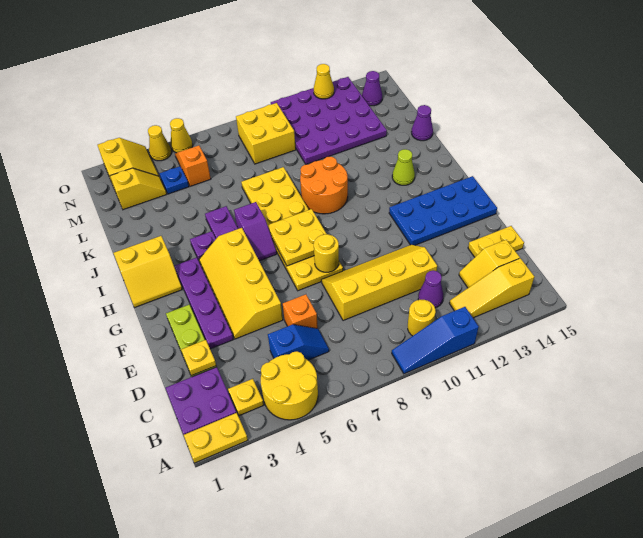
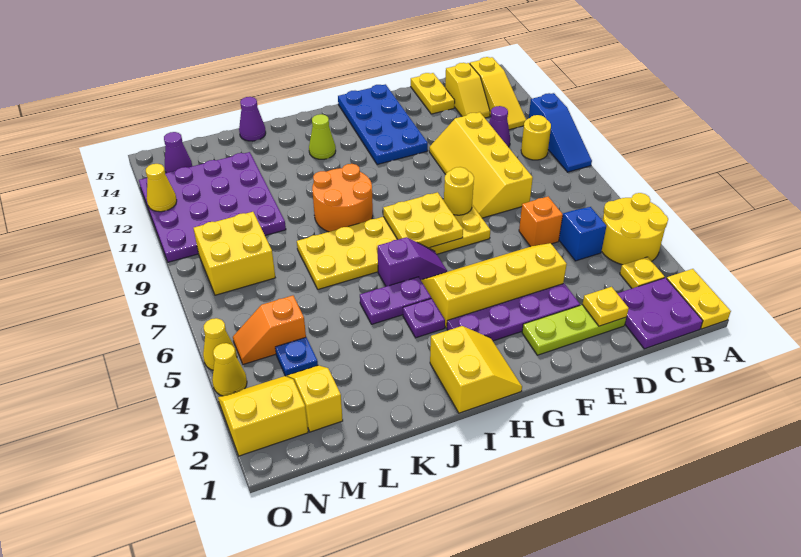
yellow slope E4:H5 level 1 top 5 -> yellow slope E4:H5 level 1 top 4

